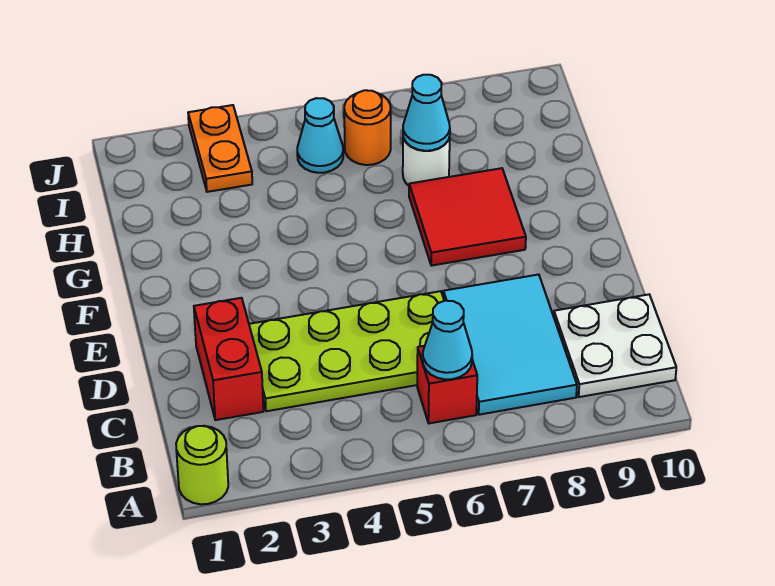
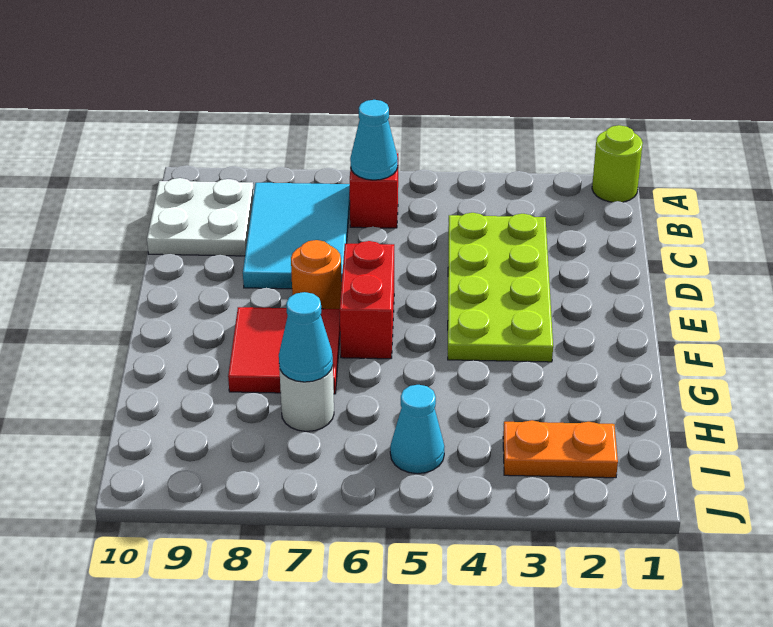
red brick C2:D2 level 1 -> red brick E6:F6 level 1
lime plate C3:D6 level 1 -> lime plate C3:F4 level 1
orange plate I3:J3 level 1 -> orange plate I2:I3 level 1
orange round brick I6 level 1 -> orange round brick E7 level 1

